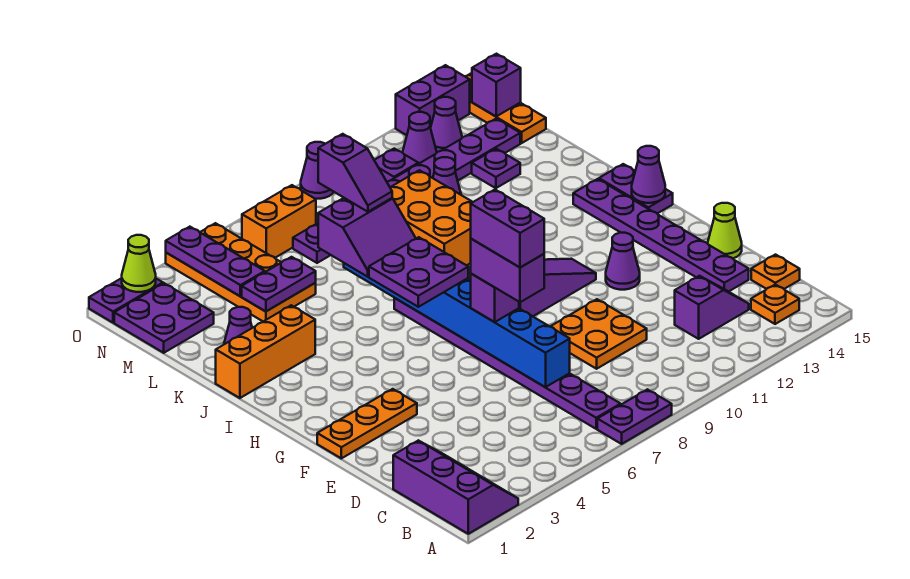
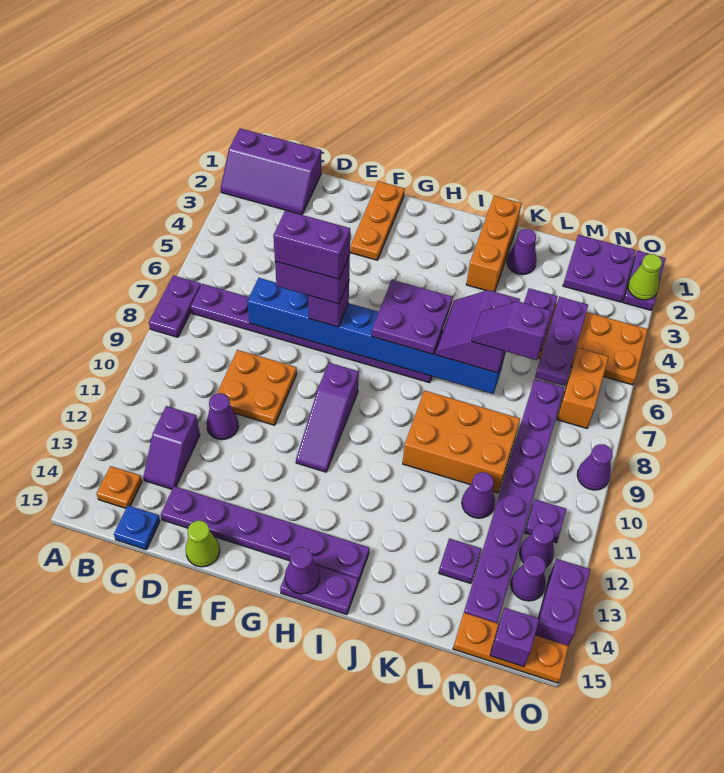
orange plate C15 level 1 -> blue plate C15 level 1
purple cone F12 level 1 -> purple cone D11 level 1
purple plate M4:O4 level 2 -> purple plate M4:M6 level 2

